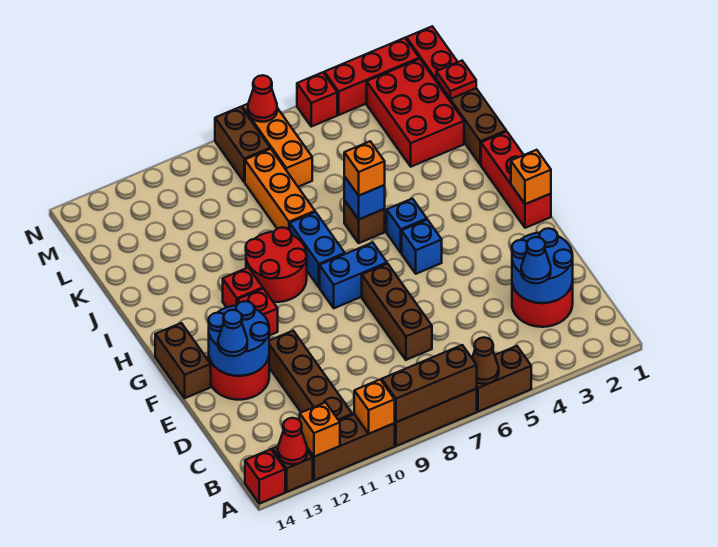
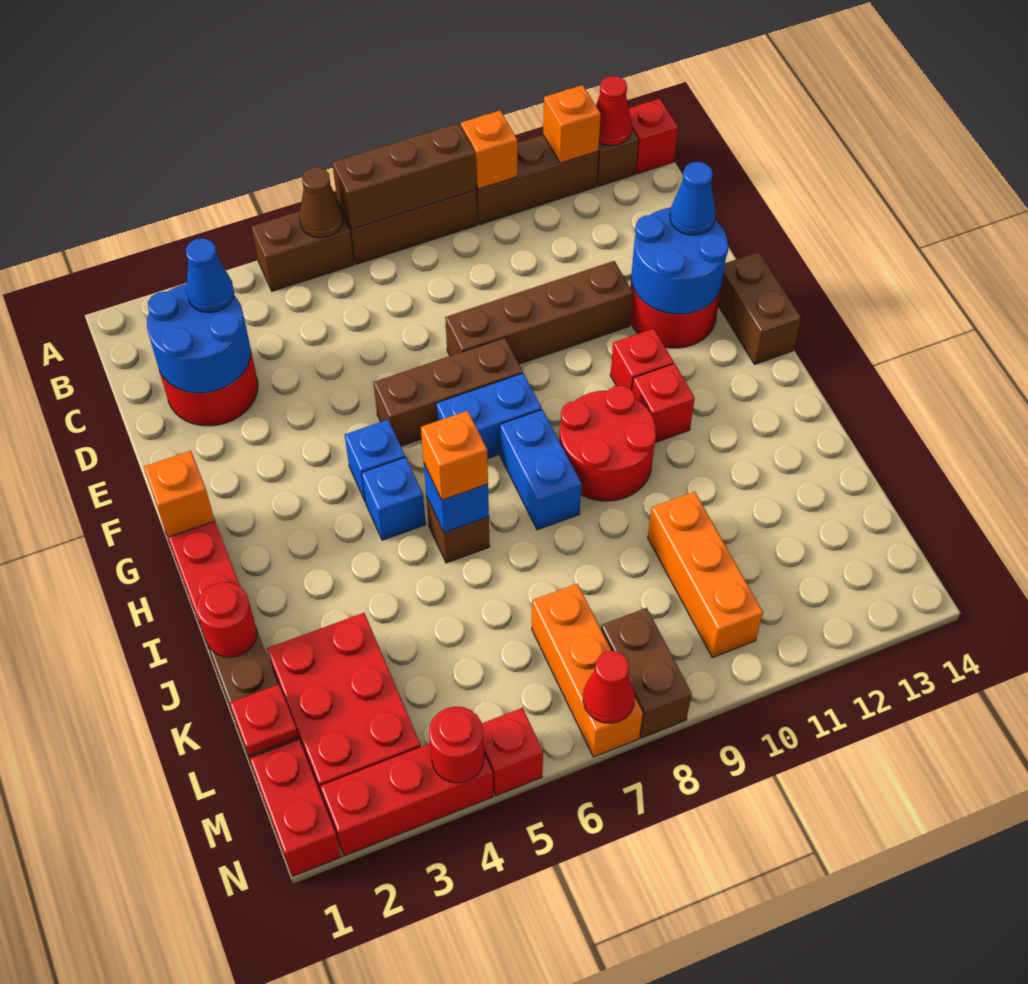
brown brick B11:E11 level 1 -> brown brick E8:E11 level 1
brown brick D7:F7 level 1 -> brown brick F6:F8 level 1
none -> red round brick J1 level 2
orange brick J8:L8 level 1 -> orange brick K10:M10 level 1
none -> red round brick N4 level 2

